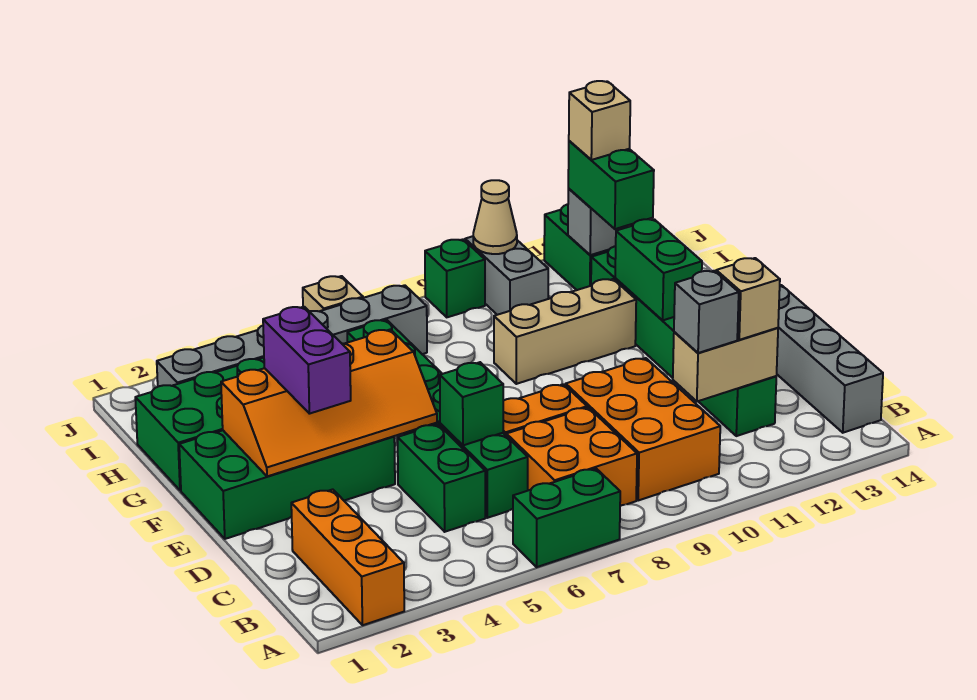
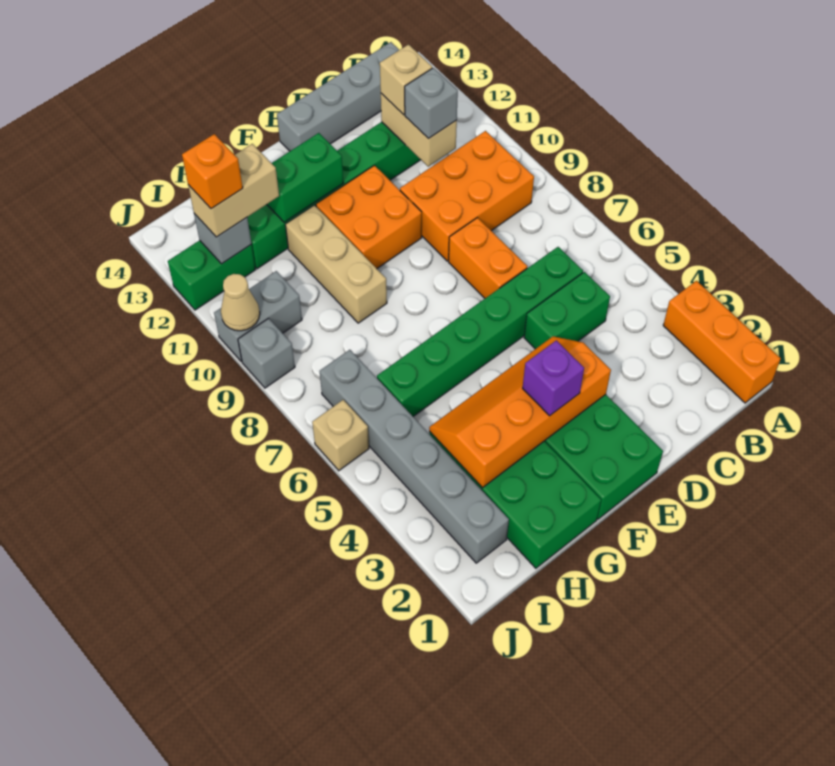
orange brick A2:C2 level 1 -> orange brick A1:A3 level 1
green brick A6:A7 level 1 -> none
orange brick B7:C8 level 1 -> orange brick E10:F11 level 1
green brick D6 level 2 -> none
orange slope E2:F5 level 2 top F -> orange slope E3:H4 level 2 top 3
purple brick E3:F3 level 3 -> purple brick F3 level 3
green brick H12:I12 level 3 -> tan brick H12:I12 level 3
tan brick I12 level 4 -> orange brick I12 level 4
green brick J9 level 1 -> grey brick J9 level 1

